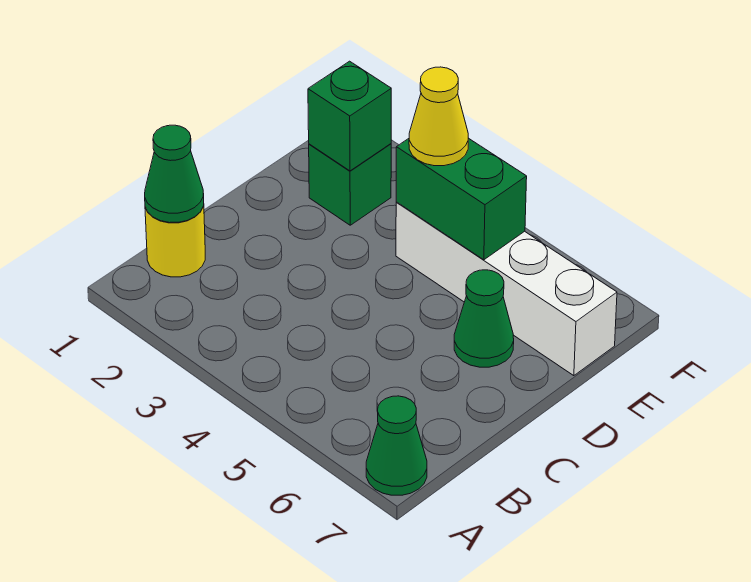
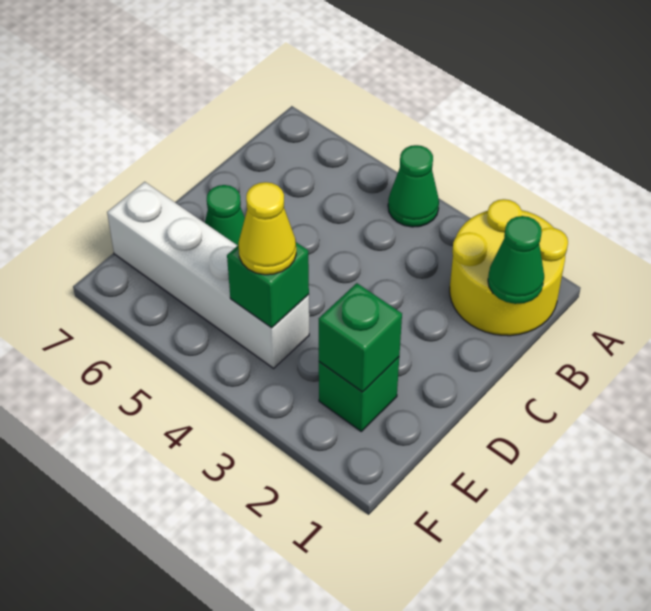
green cone A7 level 1 -> green cone A4 level 1
yellow round brick B1 level 1 -> yellow round brick A1:B2 level 1
green brick E4:E5 level 2 -> green brick E4 level 2

